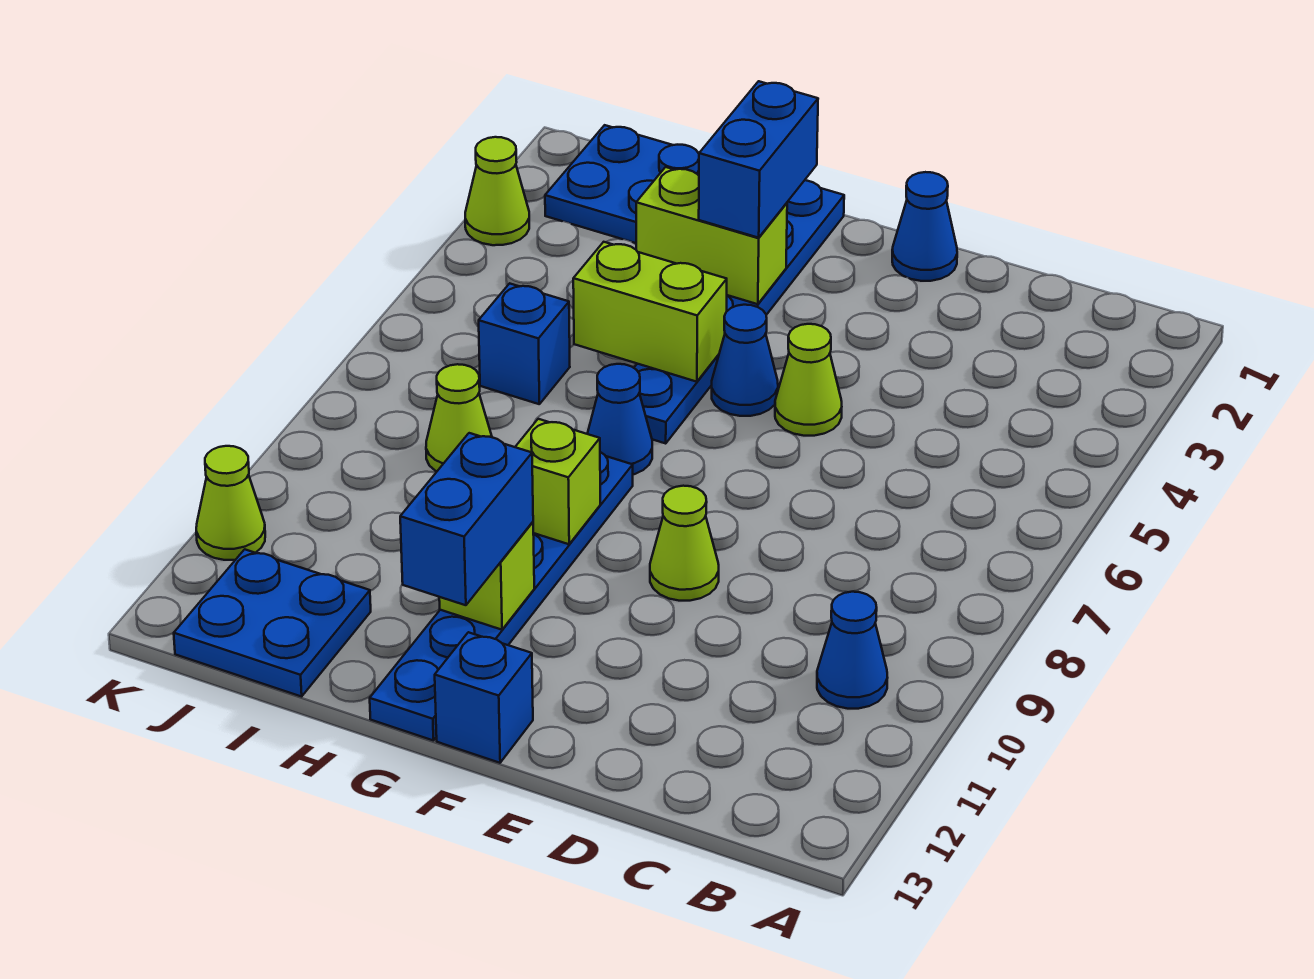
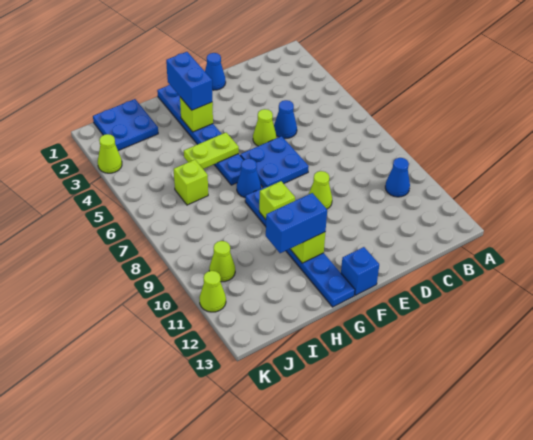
blue cone F5 level 1 -> blue cone D5 level 1
lime brick G3:H3 level 2 -> lime brick G3 level 2
lime brick G5:H5 level 2 -> lime plate G5:H5 level 2
blue brick G11:G12 level 3 -> blue brick G11:H11 level 3
blue brick I6 level 1 -> lime brick I6 level 1
lime cone I8 level 1 -> lime cone J10 level 1
blue plate I12:J13 level 1 -> blue plate E6:F7 level 1

